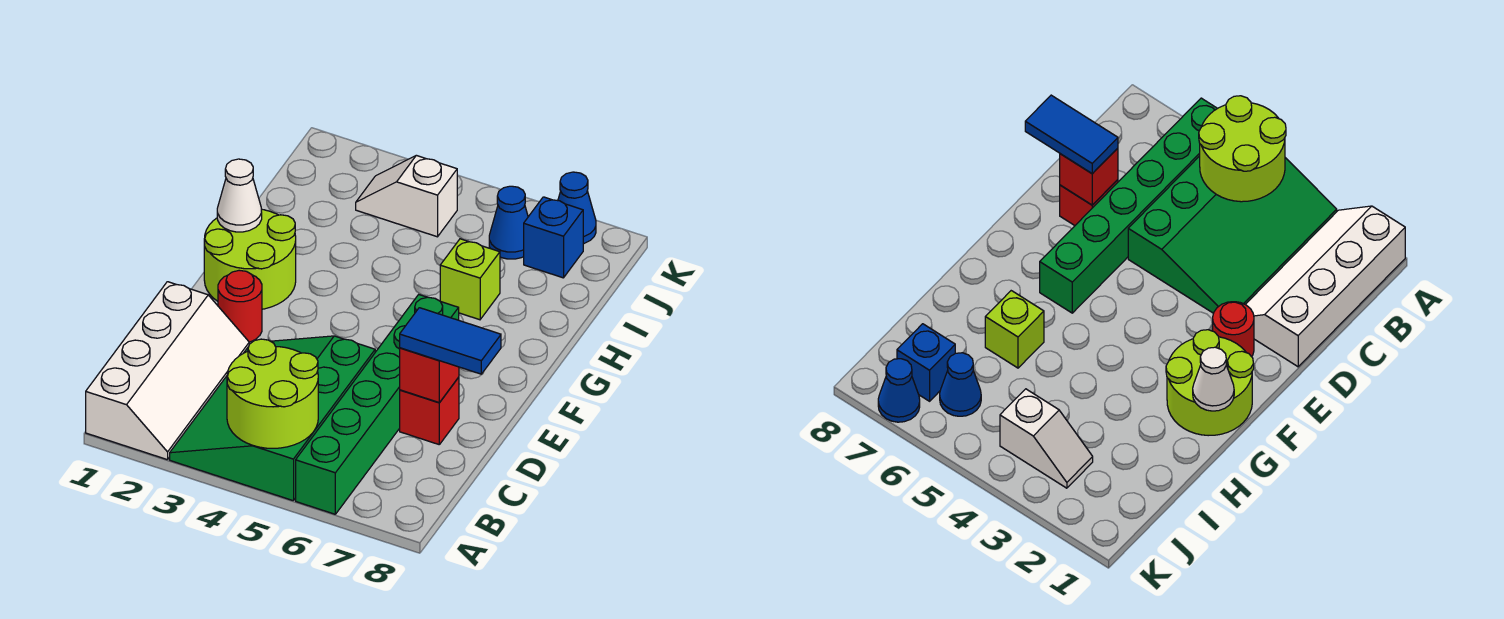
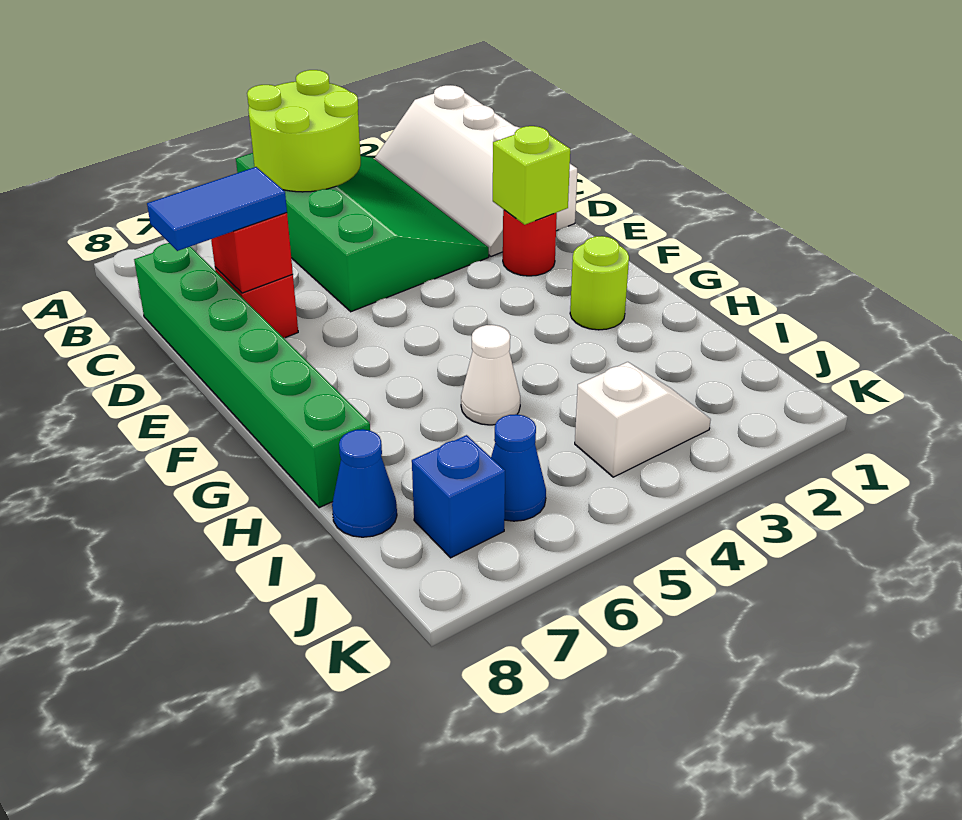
green brick A6:F6 level 1 -> green brick C8:H8 level 1
lime round brick F1:G2 level 1 -> lime round brick G2 level 1
white cone G1 level 2 -> white cone H5 level 1
lime brick H6 level 1 -> lime brick E2 level 2
blue cone K7 level 1 -> blue cone I8 level 1

